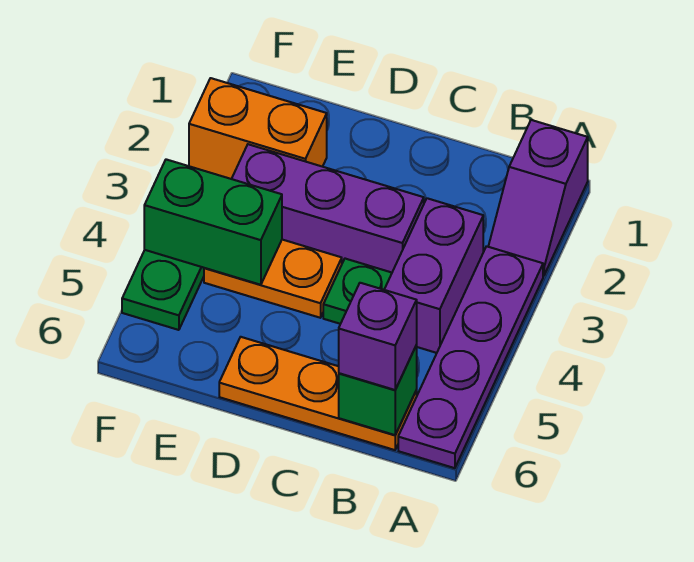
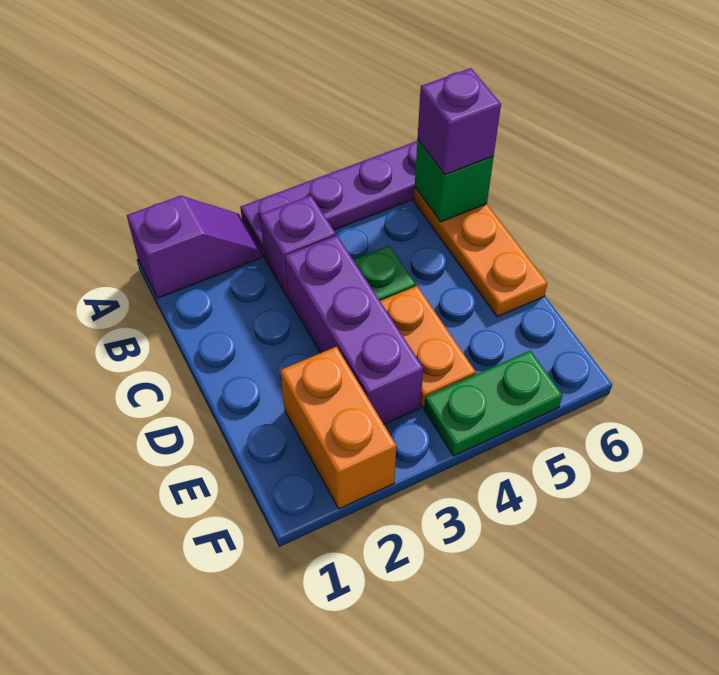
purple brick B3:B4 level 1 -> purple brick B3 level 1
green brick E4:F4 level 2 -> none

